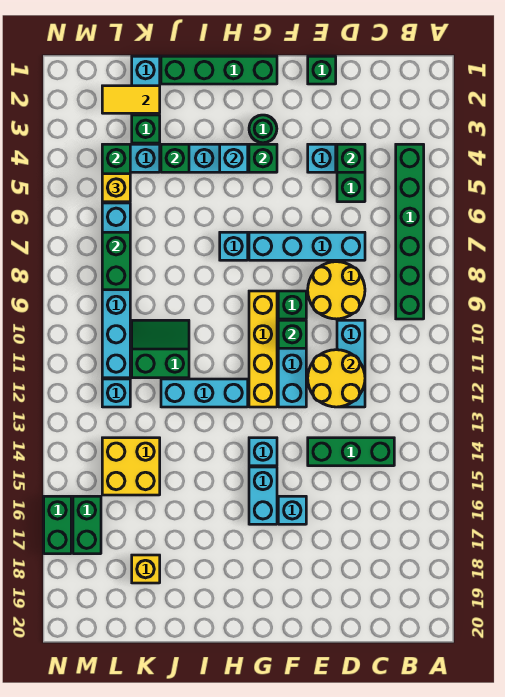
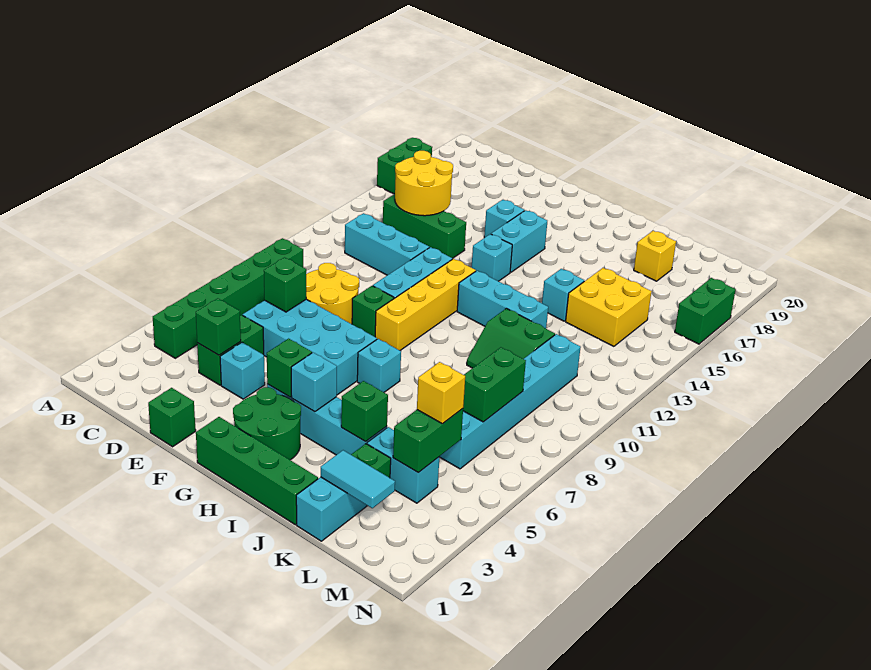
cyan brick D7:G7 level 1 -> cyan brick D6:G7 level 1
cyan brick D10:D12 level 1 -> cyan brick C12:E12 level 1
yellow round brick D11:E12 level 2 -> yellow round brick C14:D15 level 2
green brick F10 level 2 -> green brick D7 level 2
green round brick G3 level 1 -> green round brick G2:H3 level 1
yellow tile K2:L2 level 2 -> cyan tile K2:L2 level 2
cyan brick L12 level 1 -> cyan brick J14 level 1
green brick M16:M17 level 1 -> green brick A16:A17 level 1

